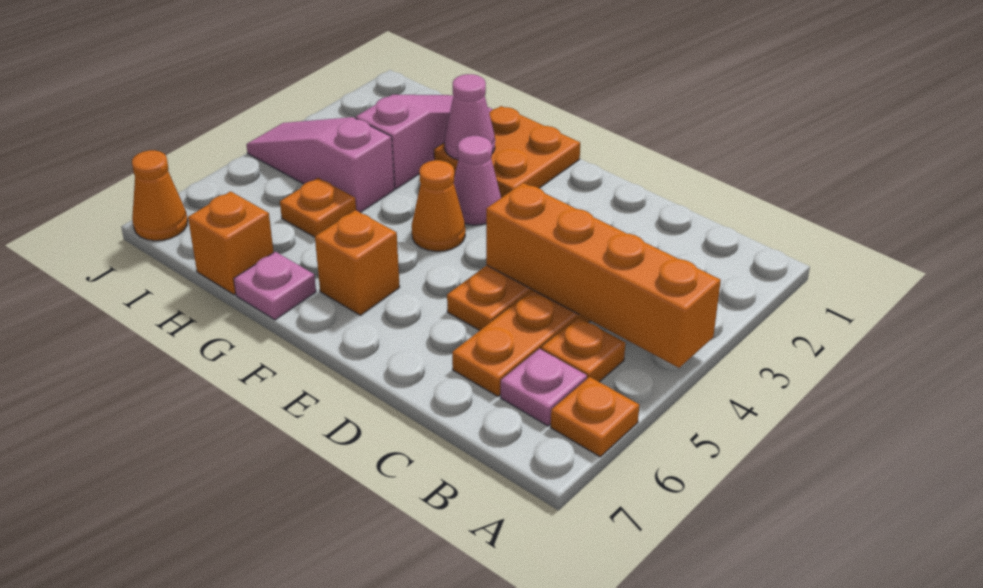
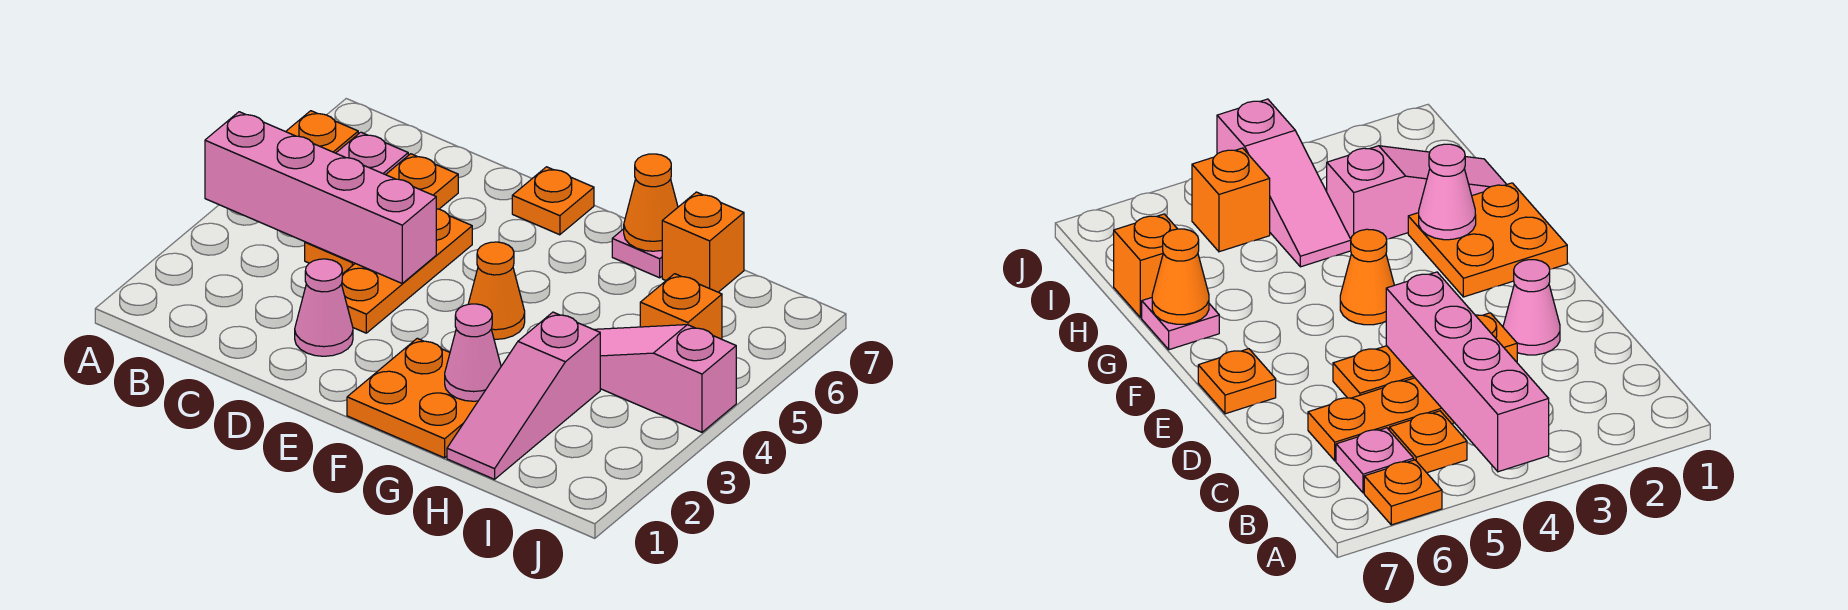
orange brick A4:D4 level 2 -> pink brick A4:D4 level 2
pink cone F3 level 1 -> pink cone D2 level 1
orange brick F6 level 1 -> orange brick I5 level 1
pink slope H4:J4 level 1 top H -> pink slope H4:J4 level 1 top J
orange plate H5 level 1 -> orange plate E7 level 1
orange cone J7 level 1 -> orange cone G7 level 2

